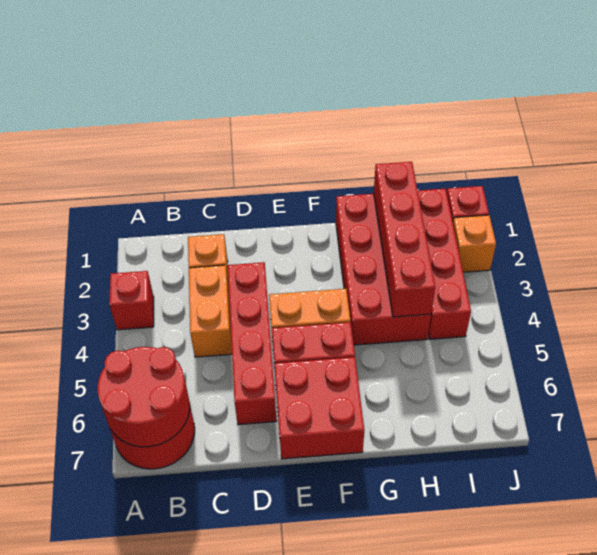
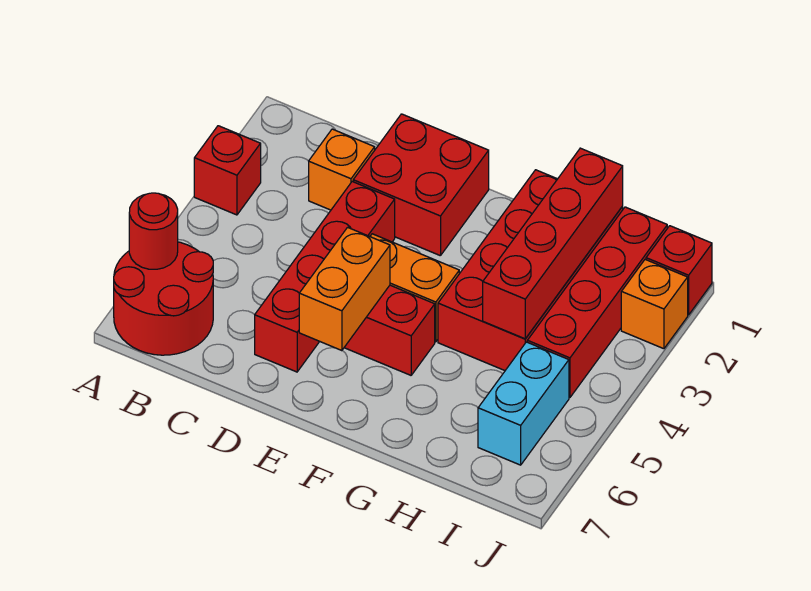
red round brick A6:B7 level 2 -> red round brick A6 level 2
orange brick C3:C4 level 1 -> orange brick E5:E6 level 2
red brick E6:F7 level 1 -> red brick D1:E2 level 1
none -> cyan brick I5:I6 level 1

